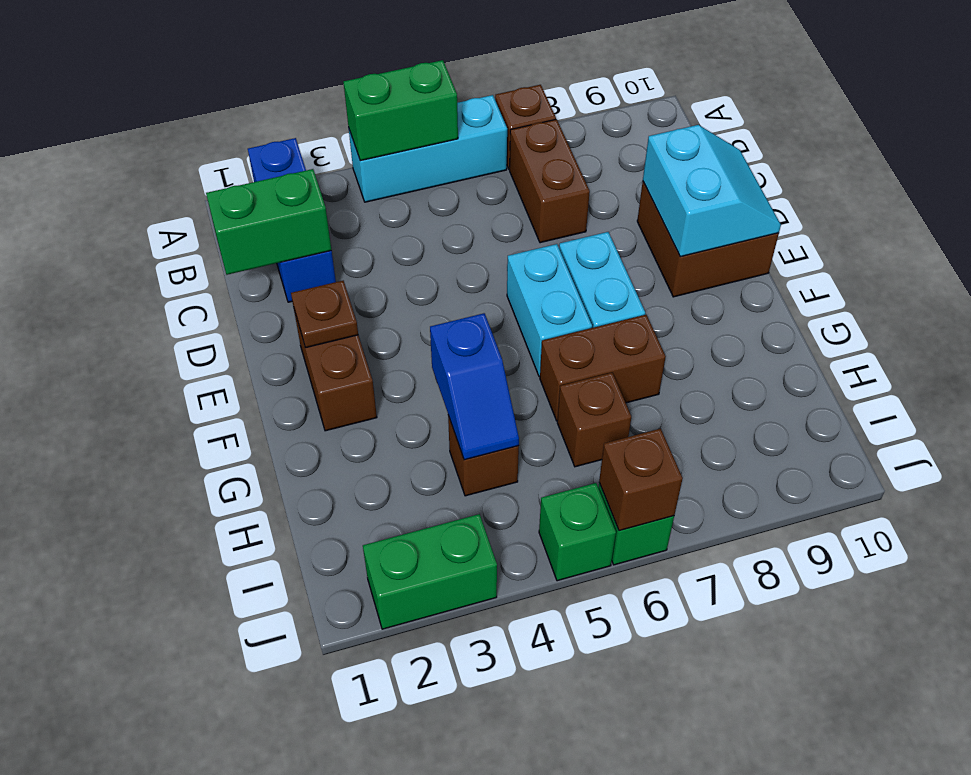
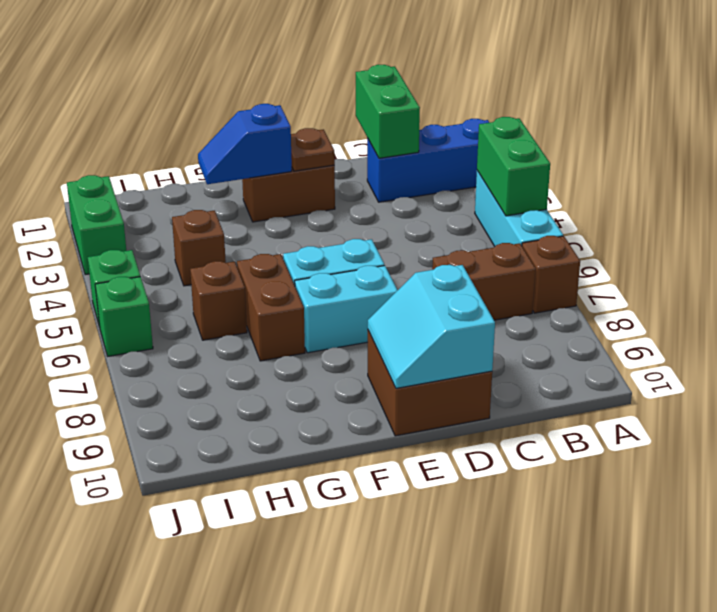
cyan slope D9:E10 level 2 top 9 -> cyan slope D9:E10 level 2 top D
blue slope G4:H4 level 2 top G -> blue slope F2:G2 level 2 top F
brown brick J6 level 2 -> none

